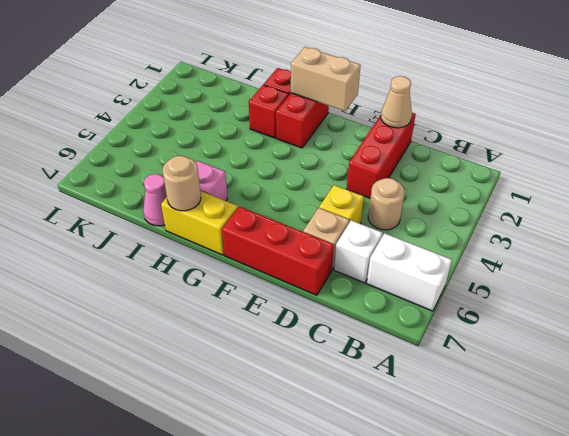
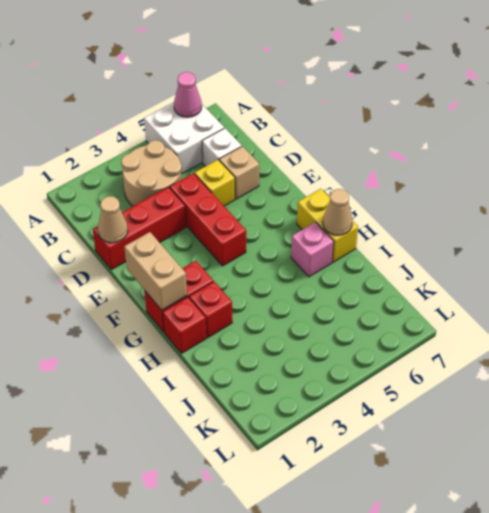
white brick A6:B6 level 1 -> white brick A5:B6 level 1
tan round brick C4 level 1 -> tan round brick B3:C4 level 1
red brick D7:F7 level 1 -> red brick D4:F4 level 1
tan round brick H7 level 2 -> tan cone H7 level 2
pink cone I7 level 1 -> pink cone A6 level 2

